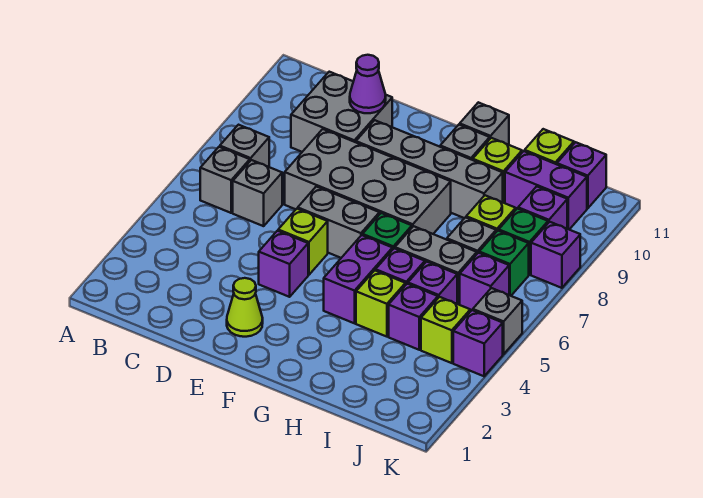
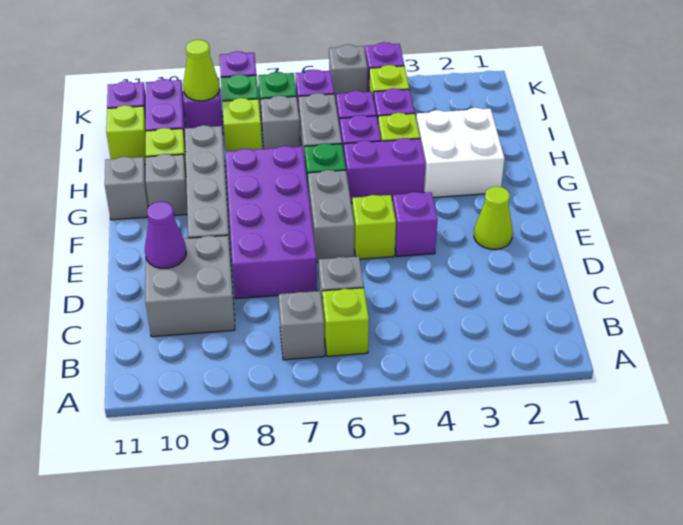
grey brick B6 level 1 -> lime brick B6 level 1
grey brick D7:G8 level 1 -> purple brick D7:G8 level 1
none -> white brick G2:H3 level 1
none -> lime cone J9 level 2

